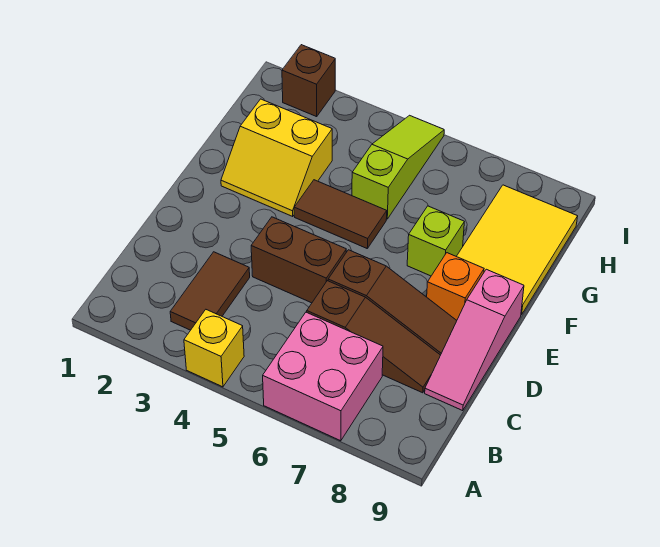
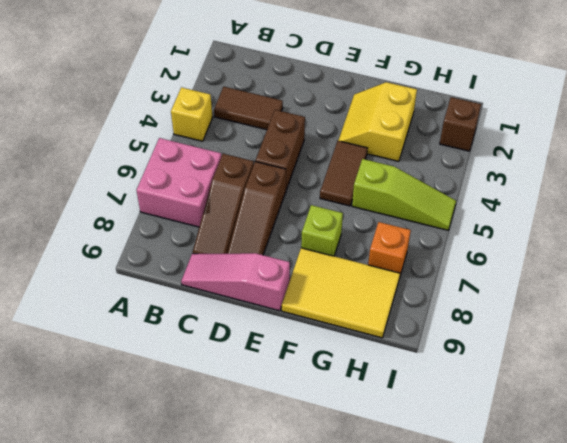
orange brick E8 level 1 -> orange brick H7 level 1

